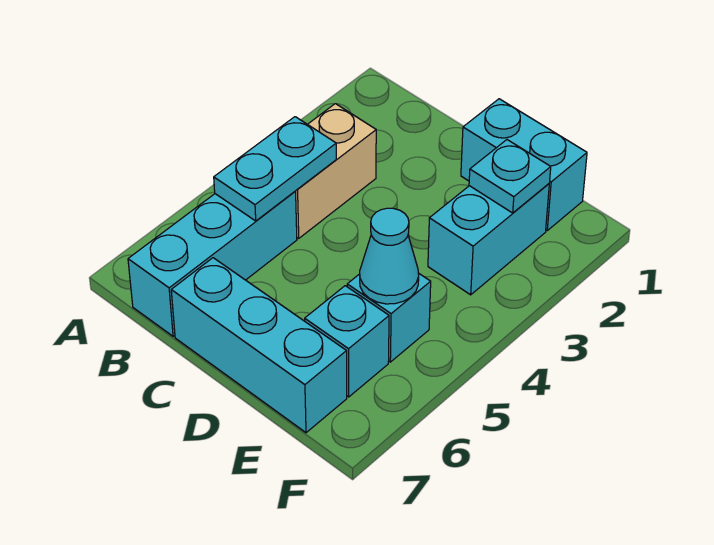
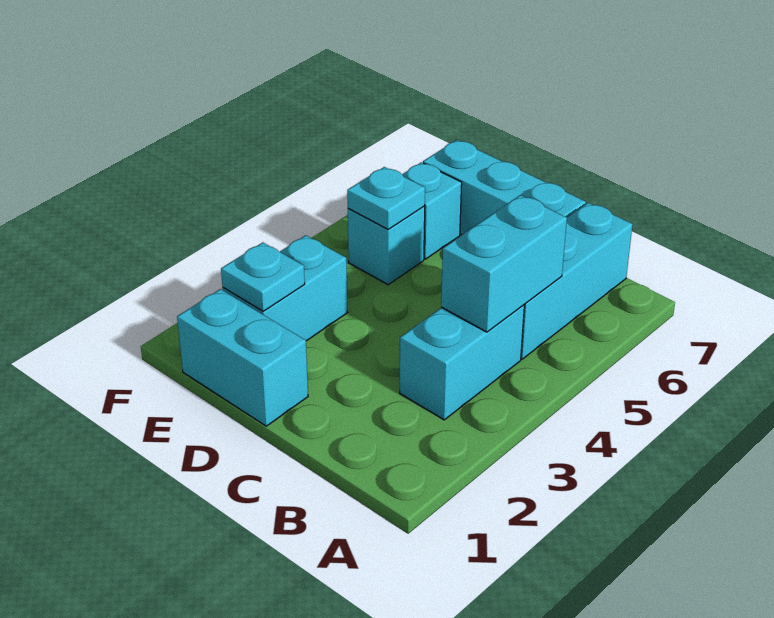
tan brick B3:B4 level 1 -> cyan brick B3:B4 level 1
cyan plate B4:B5 level 2 -> cyan brick B4:B5 level 2
cyan cone E5 level 2 -> cyan plate E5 level 2

